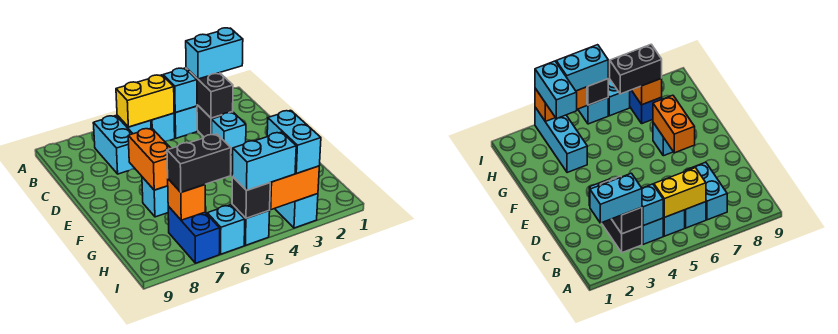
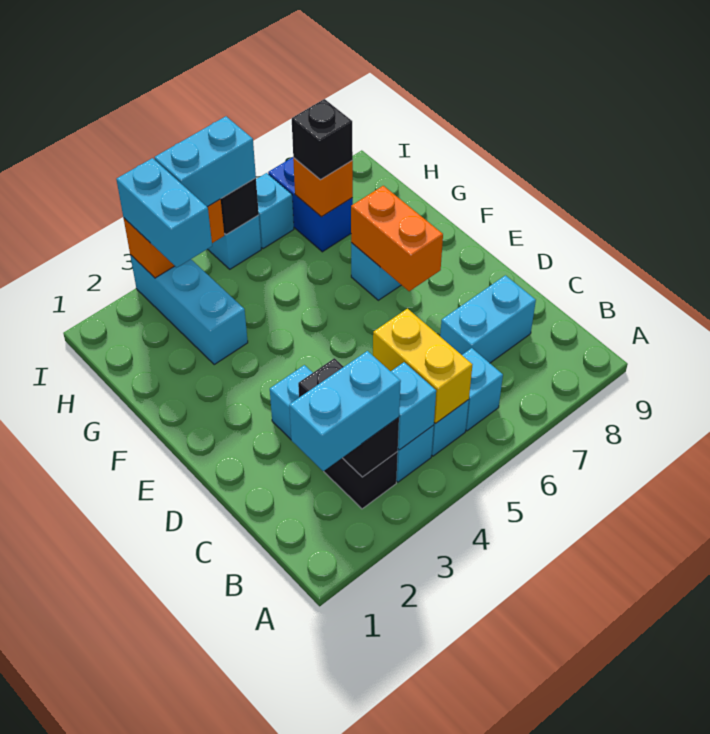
yellow brick B5:B6 level 2 -> yellow brick B5:C5 level 2
cyan brick B7:C7 level 1 -> cyan brick C7:C8 level 1
black brick H6:H7 level 3 -> black brick H7 level 3

